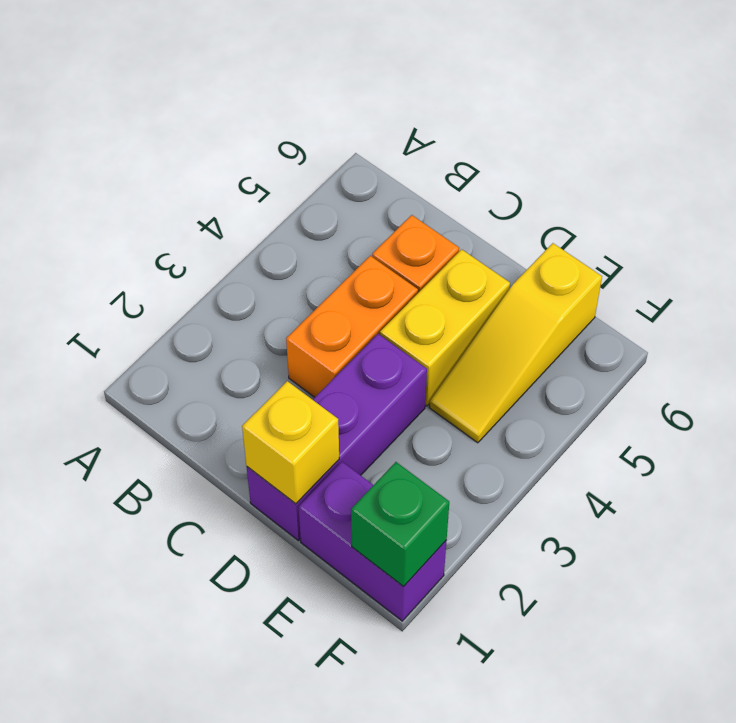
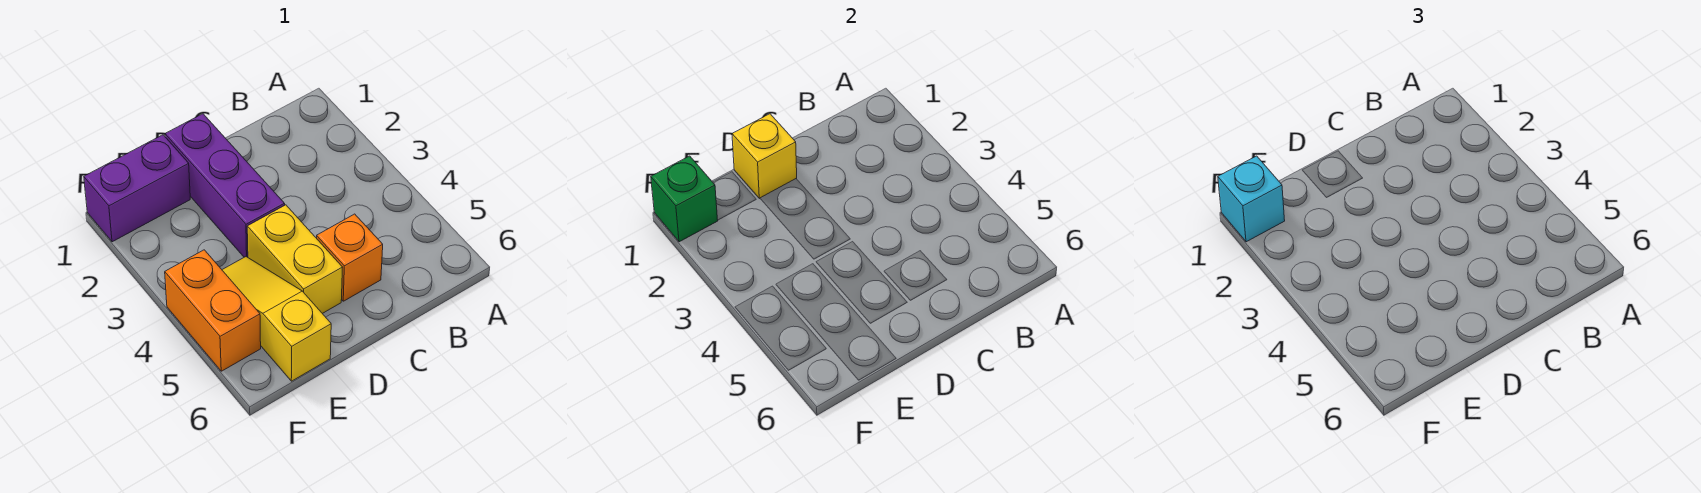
orange brick C3:C4 level 1 -> orange brick F4:F5 level 1
none -> cyan brick F1 level 3

